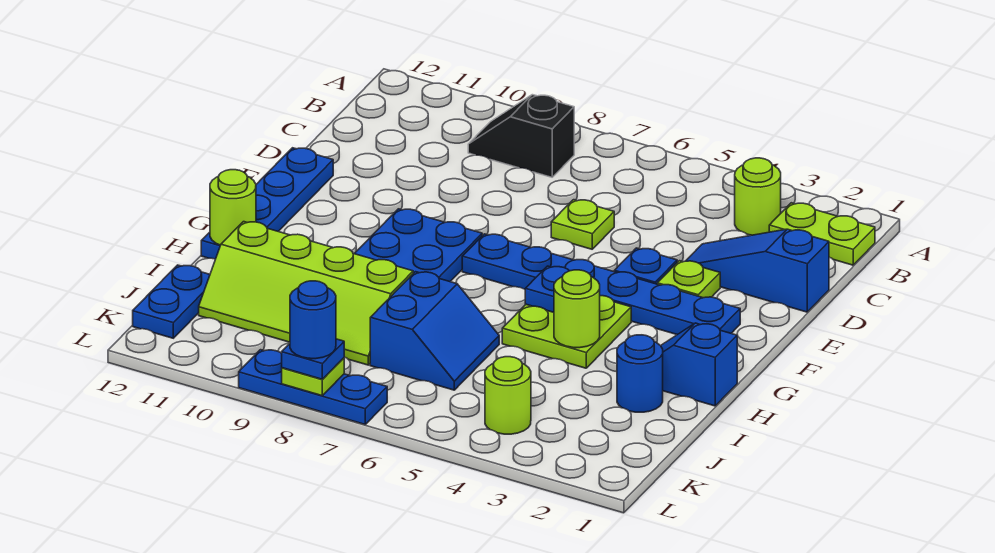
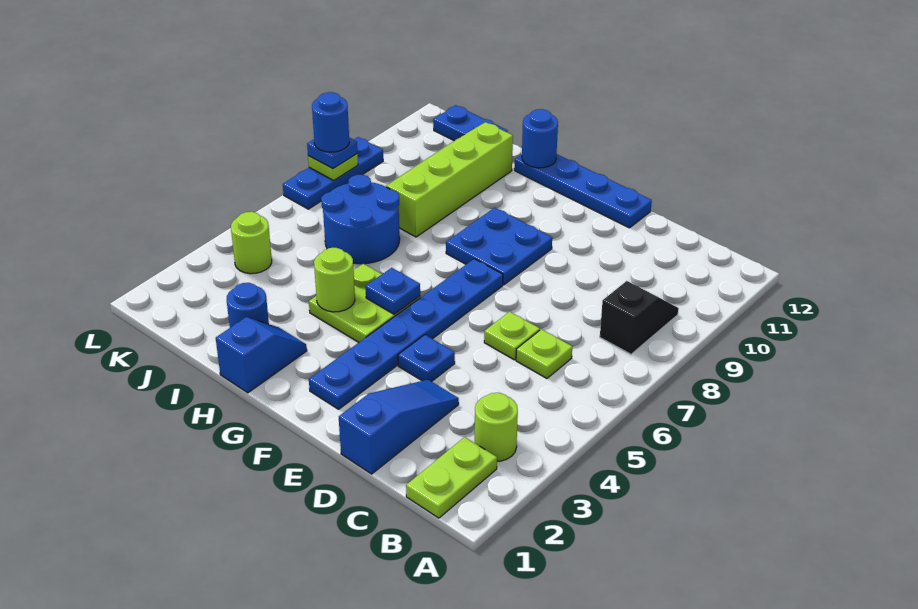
lime plate E3 level 1 -> lime plate C6 level 1
lime round brick H12 level 2 -> blue round brick H12 level 2
blue slope I6:J7 level 1 top 7 -> blue round brick I6:J7 level 1

